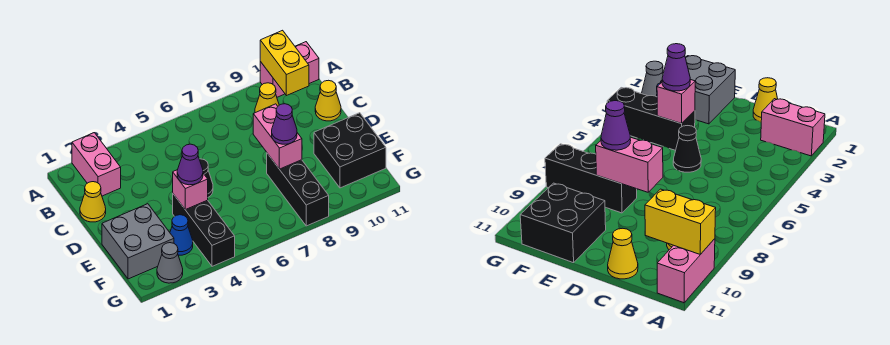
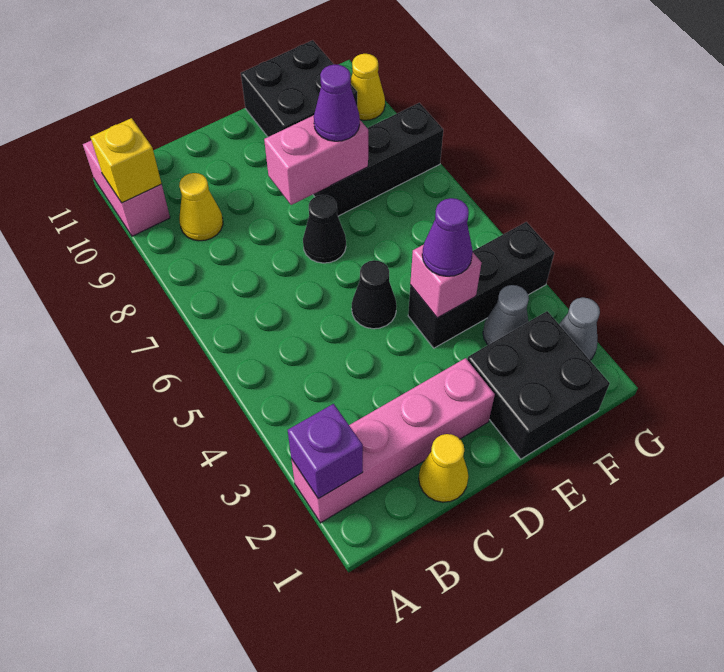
pink brick A2:B2 level 1 -> pink brick A2:D2 level 1
none -> purple brick A2 level 2
yellow brick A10:B10 level 2 -> yellow brick A10 level 2
yellow cone C11 level 1 -> yellow cone G10 level 1
none -> black cone D7 level 1
grey brick E1:F2 level 1 -> black brick E1:F2 level 1
blue cone F3 level 1 -> grey cone F3 level 1

